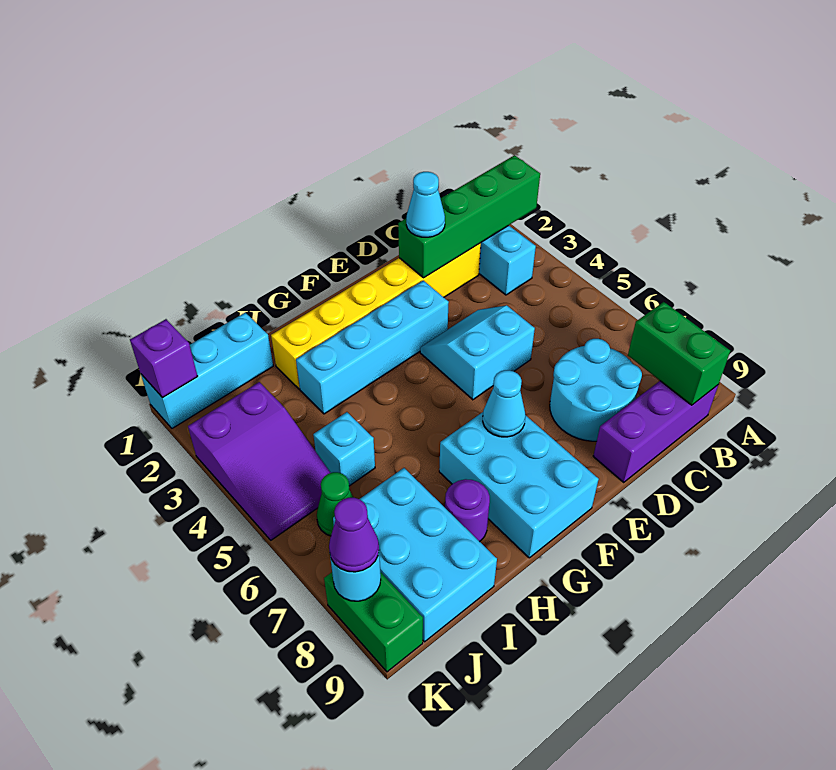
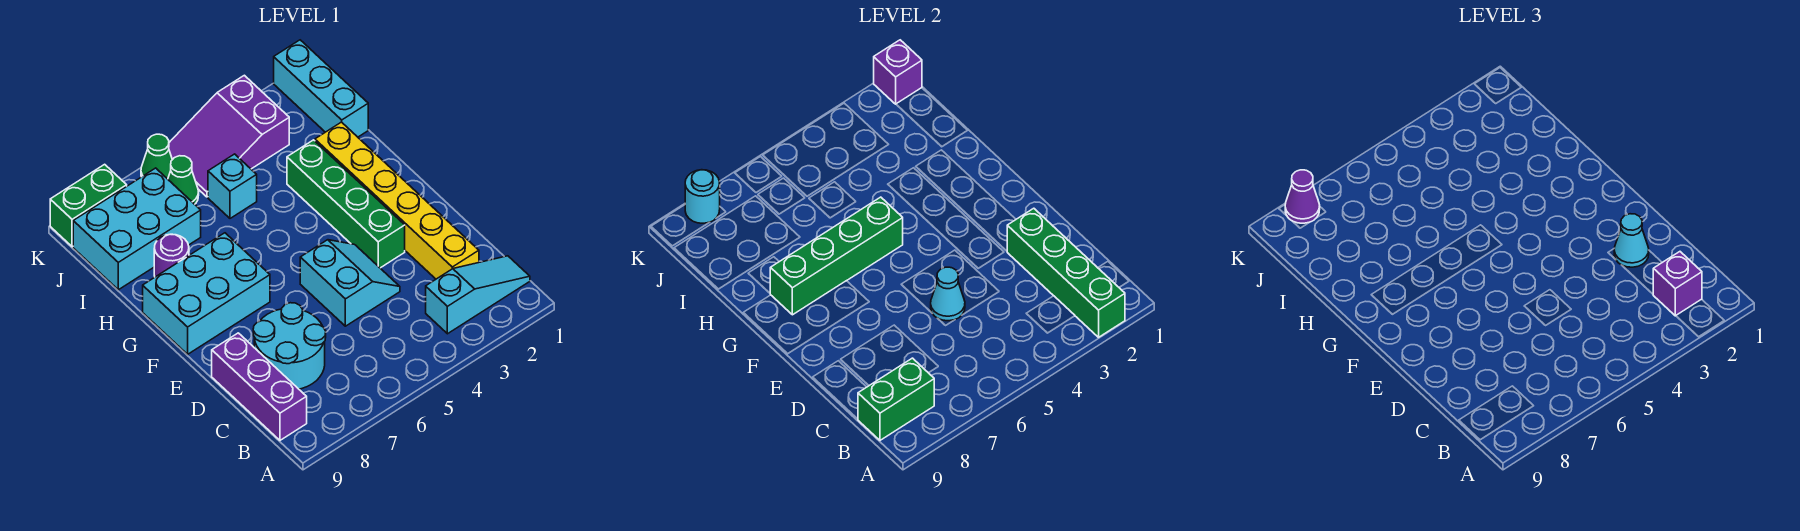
none -> purple brick B2 level 3
cyan brick E3:H3 level 1 -> green brick E3:H3 level 1
cyan cone F7 level 2 -> cyan cone D5 level 2
none -> green brick G5:G8 level 2
none -> green cone K6 level 1

